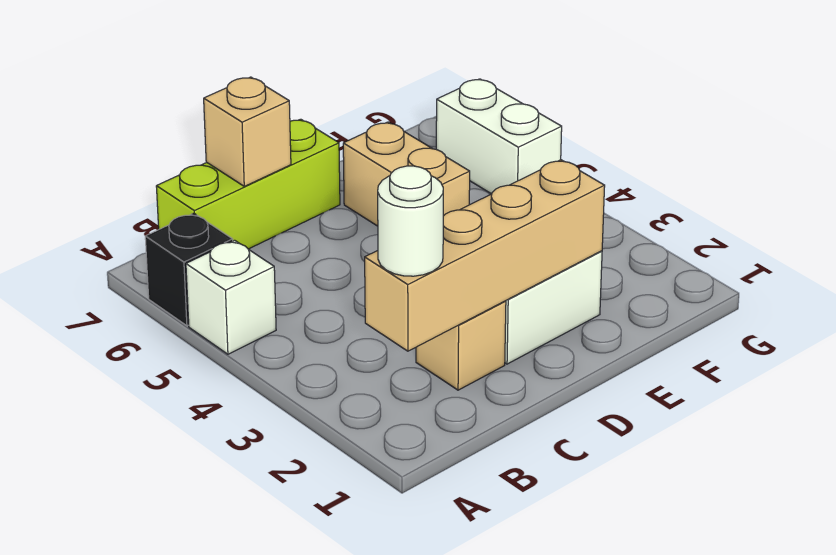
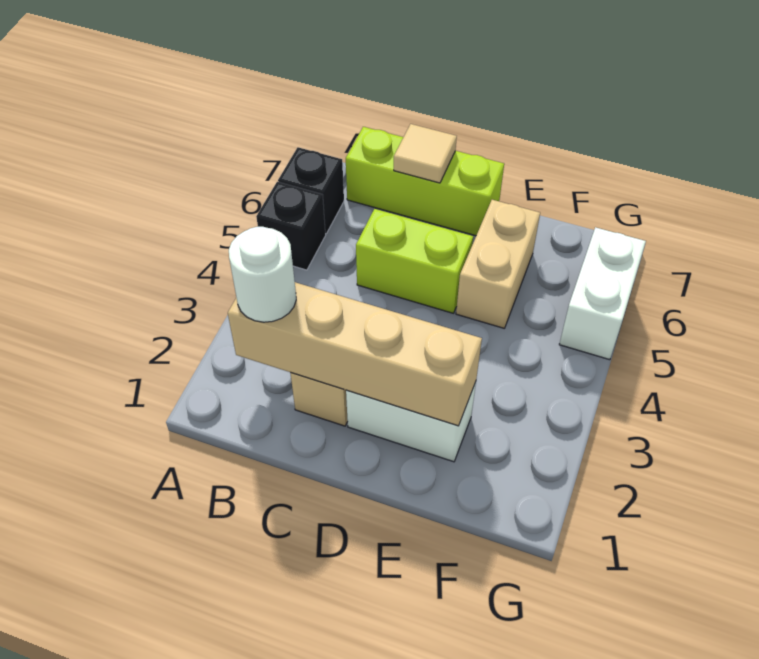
white brick A5 level 1 -> black brick A5 level 1
none -> lime brick C5:D5 level 1
tan brick C7 level 2 -> tan tile C7 level 2

